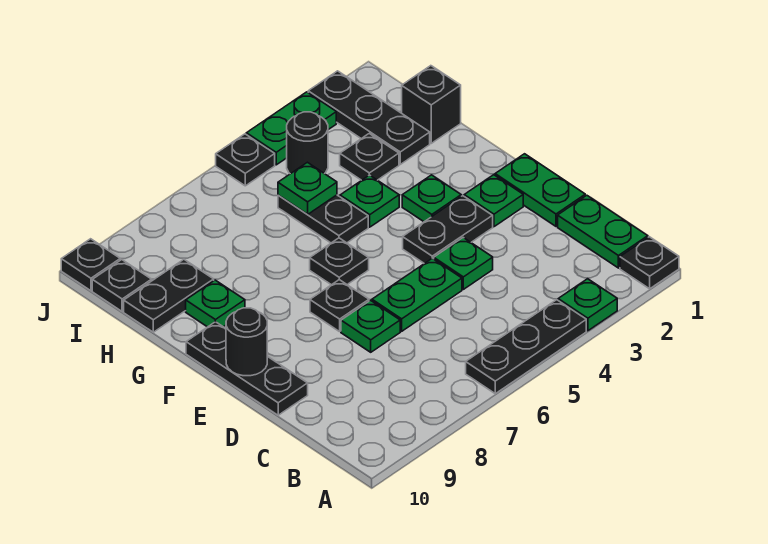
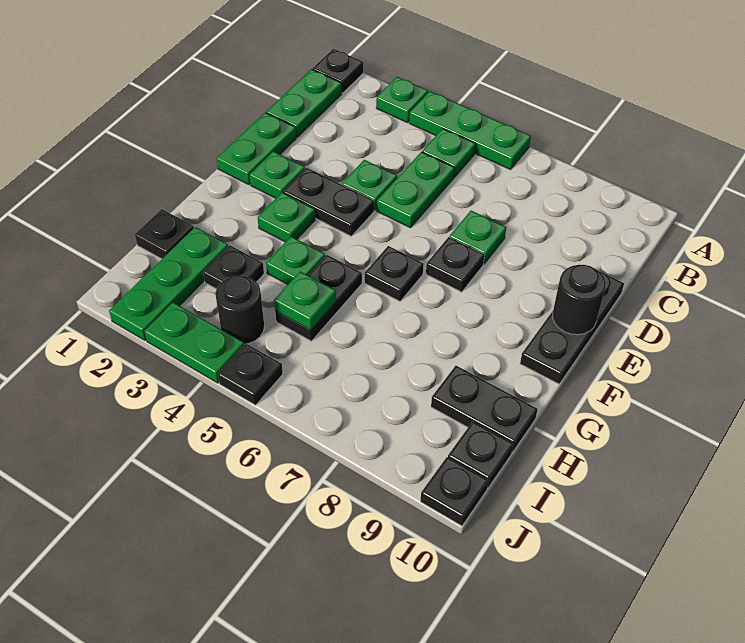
black plate A4:A6 level 1 -> green plate A4:A6 level 1
green plate D5:D6 level 1 -> green plate C5:D5 level 1
green plate G9 level 1 -> green plate B5 level 1
black brick H1 level 1 -> black plate H1 level 1
black plate H2:J2 level 1 -> green plate H2:J2 level 1

